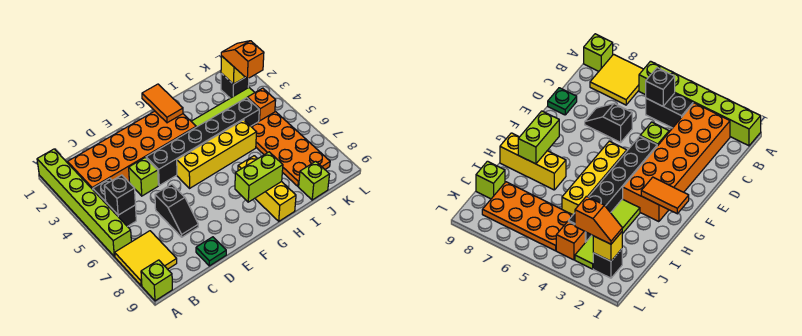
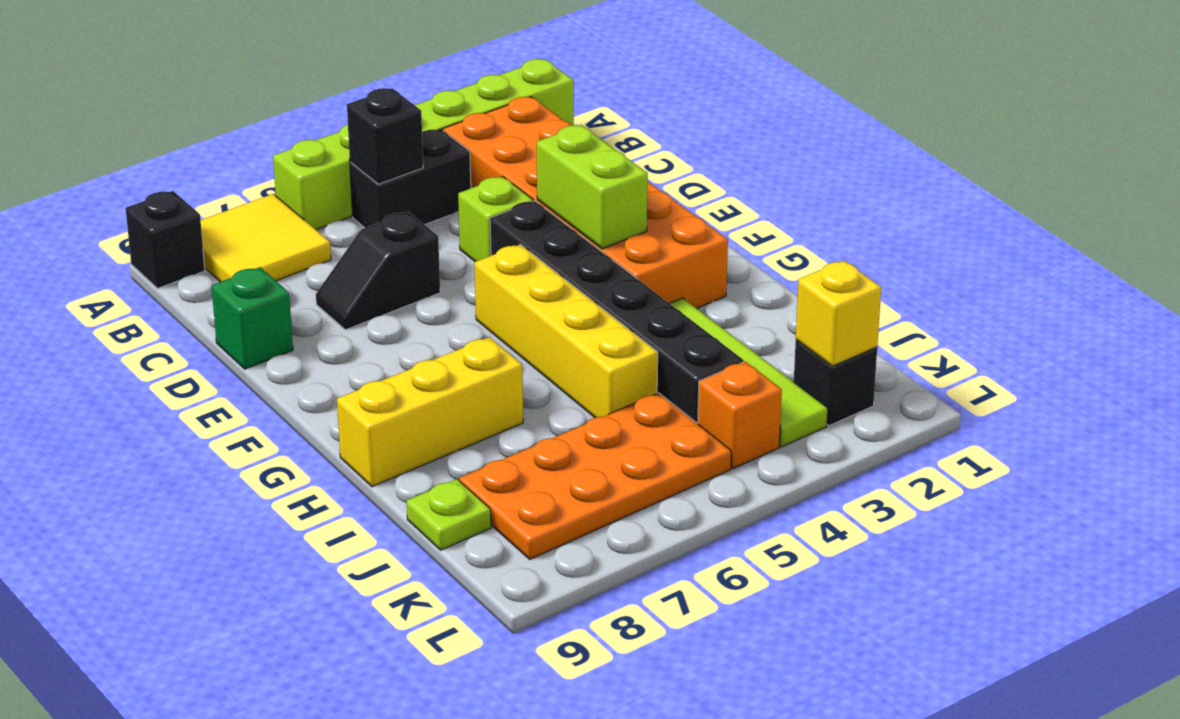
lime brick A9 level 1 -> black brick A9 level 1
green plate D9 level 1 -> green brick D9 level 1
orange tile G1:G2 level 2 -> none
lime brick G8:H8 level 2 -> lime brick E3:F3 level 2
lime brick J9 level 1 -> lime plate J9 level 1
orange slope K2:K3 level 3 top 3 -> none

